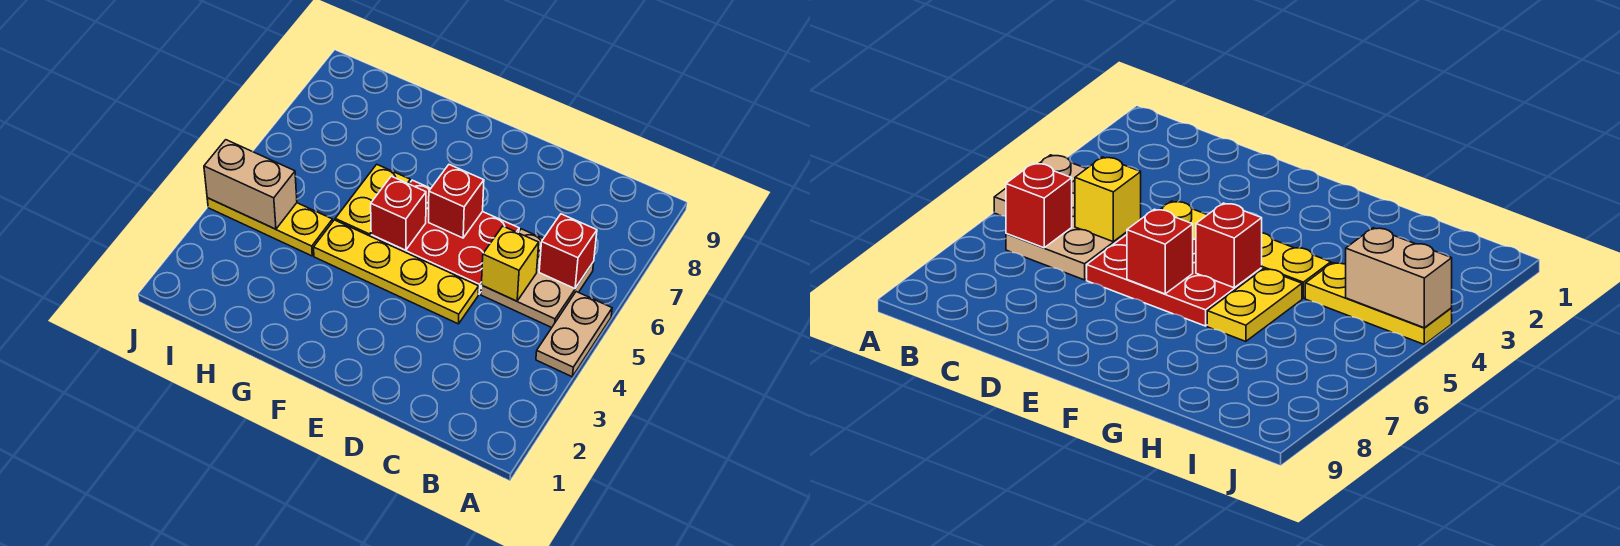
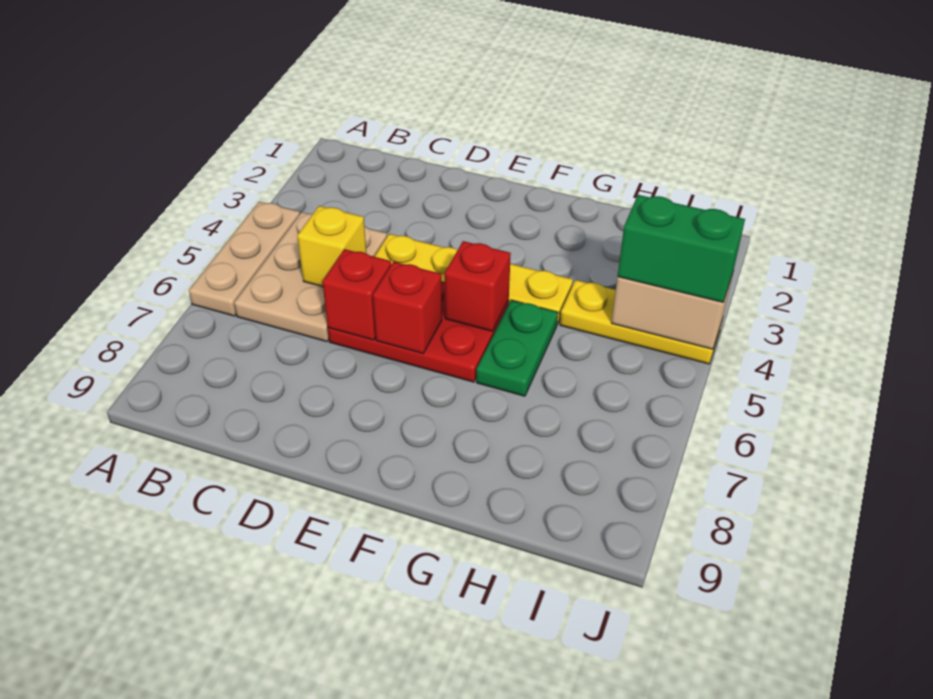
tan plate A4:A5 level 1 -> tan plate A4:A6 level 1
tan plate B5:C6 level 1 -> tan plate B4:C6 level 1
red brick B6 level 2 -> red brick D6 level 2
yellow plate G5:G6 level 1 -> green plate G5:G6 level 1
none -> green brick I4:J4 level 3

